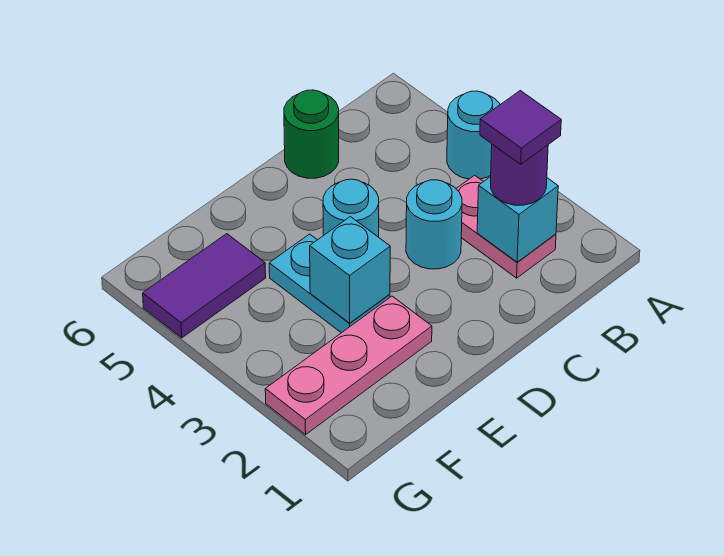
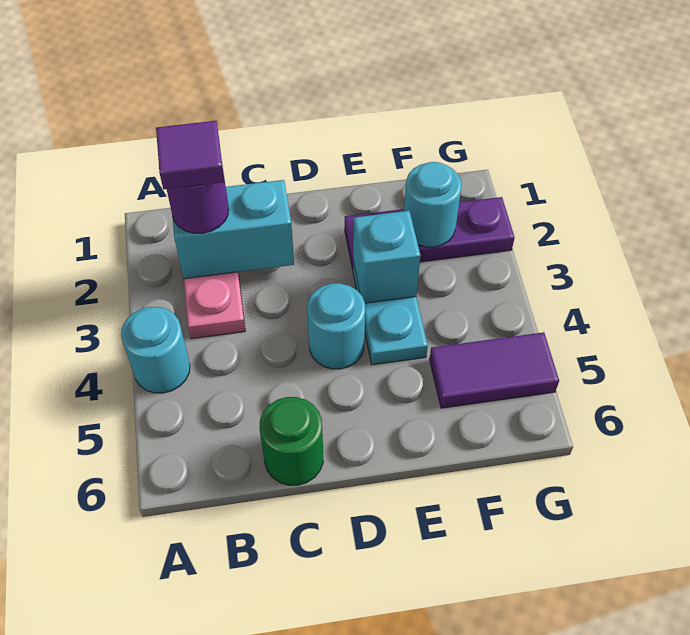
cyan brick B2 level 2 -> cyan brick B2:C2 level 2
cyan round brick C3 level 1 -> cyan round brick F2 level 2
pink plate E2:G2 level 1 -> purple plate E2:G2 level 1

